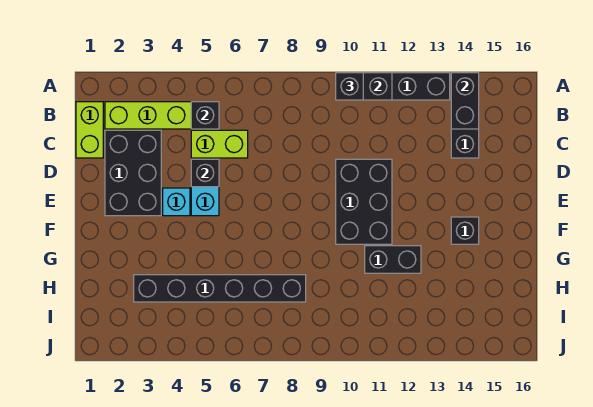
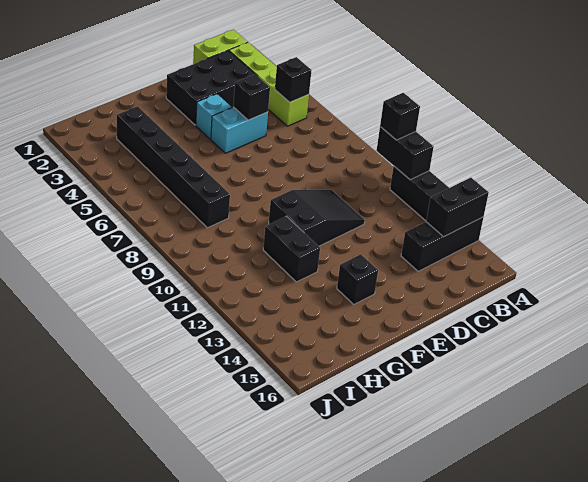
lime brick C5:C6 level 1 -> none
black brick D10:F11 level 1 -> black slope D10:F11 level 1 top F

